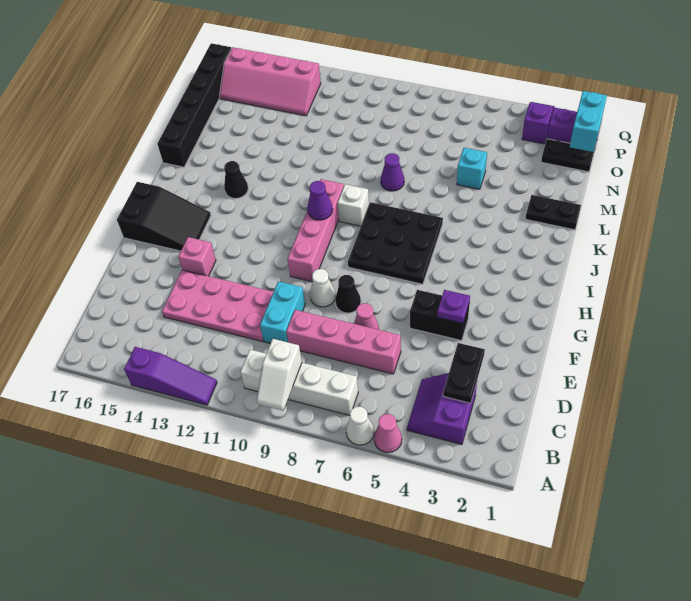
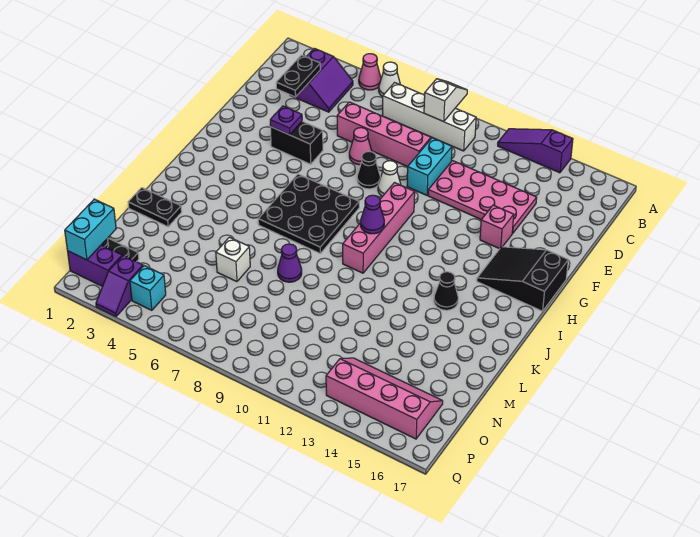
white brick J9 level 1 -> white brick M6 level 1
black brick K17:P17 level 1 -> none
cyan brick M5 level 1 -> cyan brick P4 level 1

